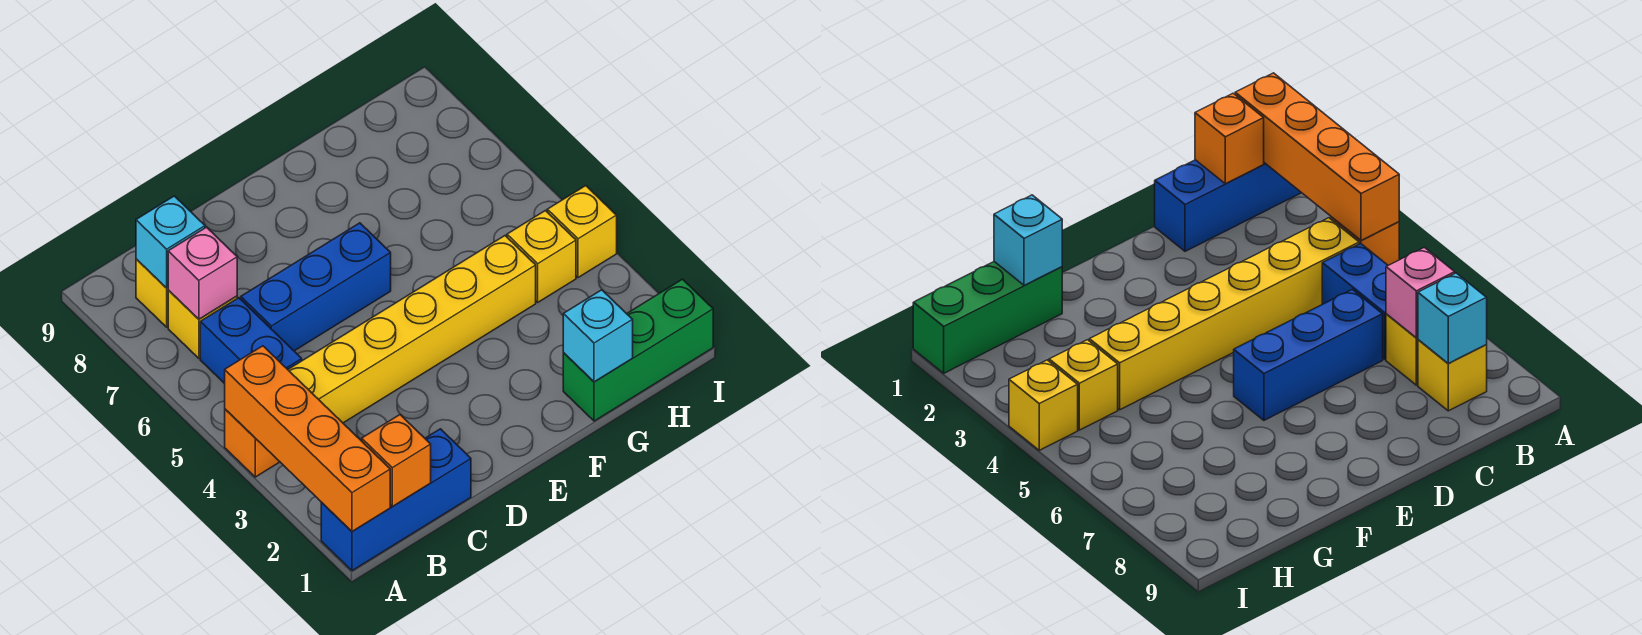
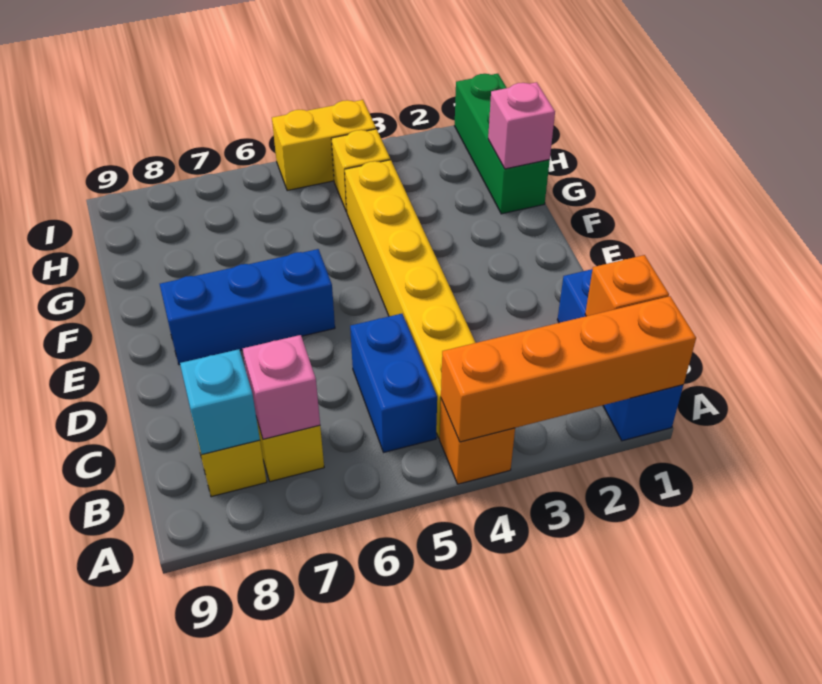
blue brick B5:B6 level 1 -> blue brick B5:C5 level 1
blue brick C6:E6 level 1 -> blue brick E6:E8 level 1
cyan brick G1 level 2 -> pink brick G1 level 2
yellow brick I4 level 1 -> yellow brick I4:I5 level 1

